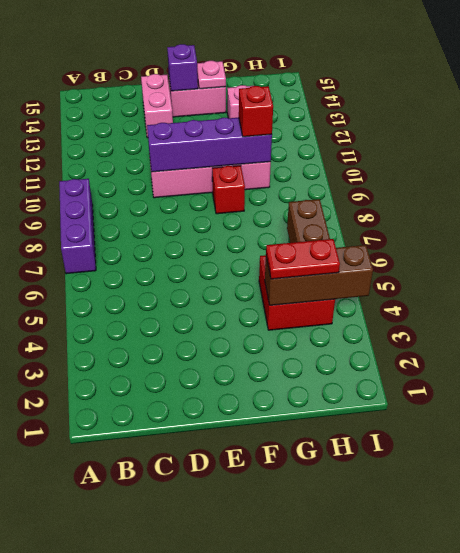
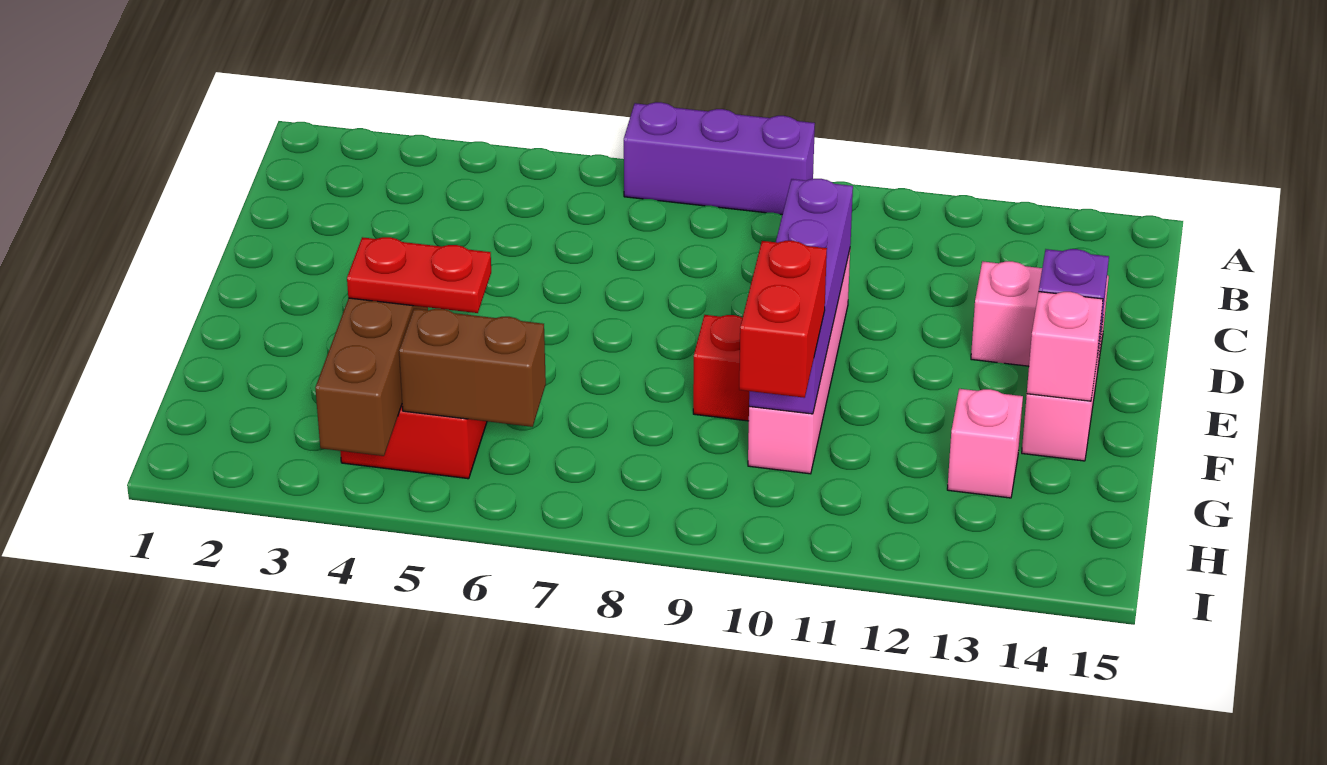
pink plate F14 level 2 -> pink brick F14 level 2
red plate G4:H4 level 3 -> red plate G4:G5 level 3
red brick G10 level 3 -> red brick G10:H10 level 3

